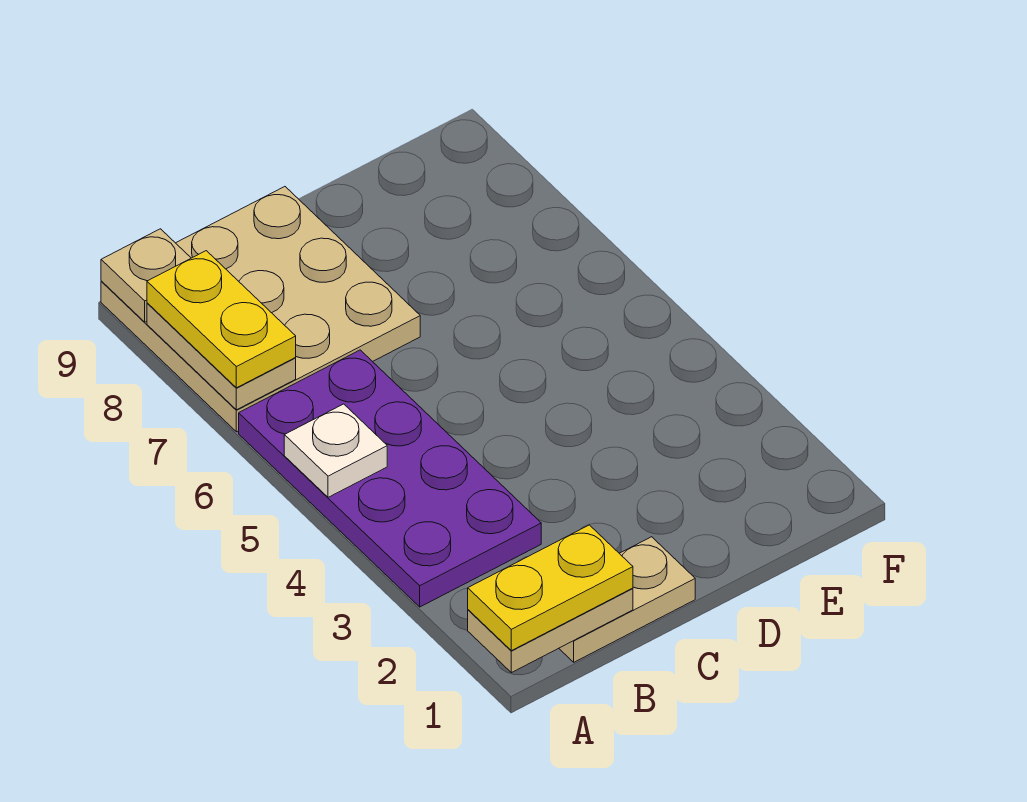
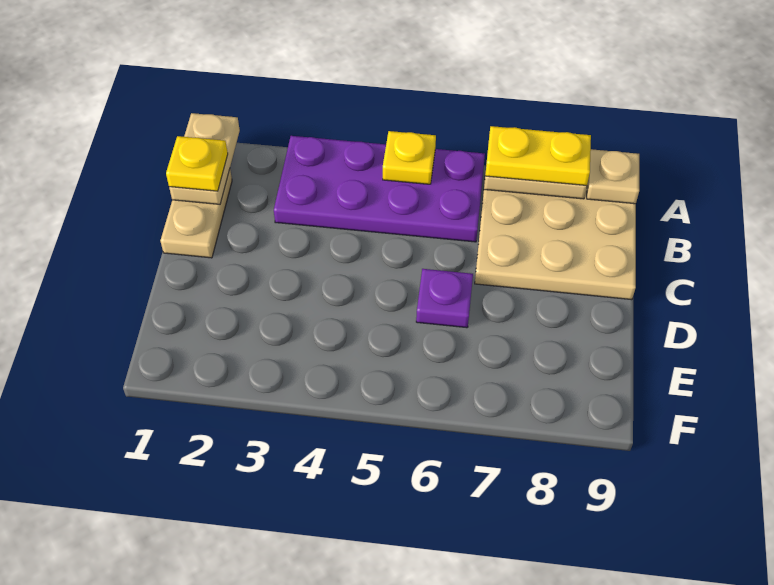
yellow plate A1:B1 level 3 -> yellow plate B1 level 3
white plate A5 level 2 -> yellow plate A5 level 2
none -> purple plate D6 level 1

